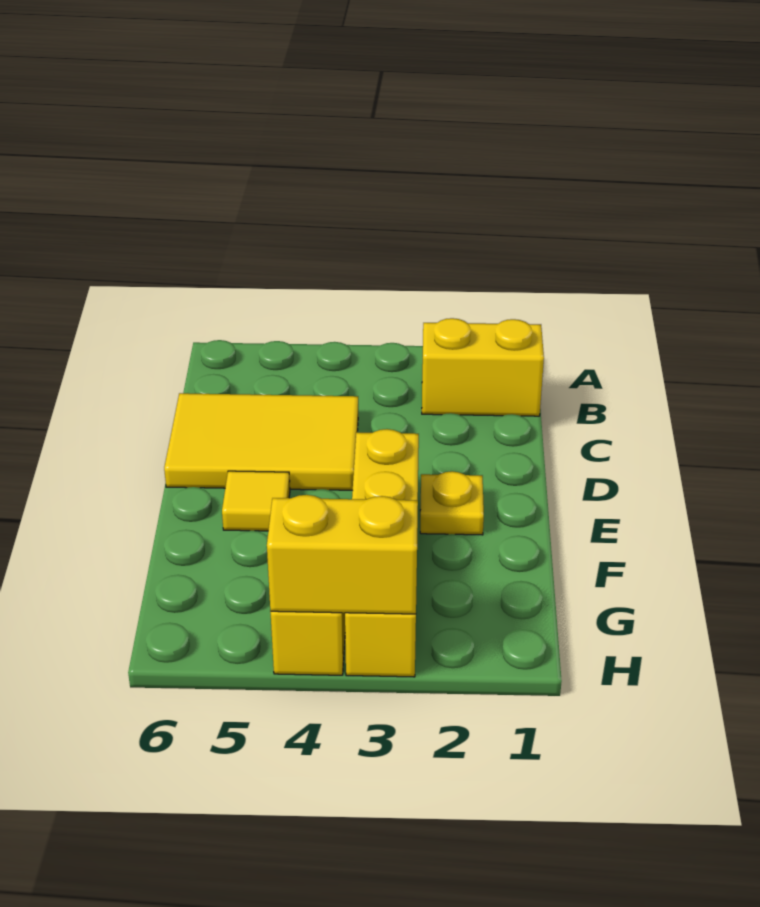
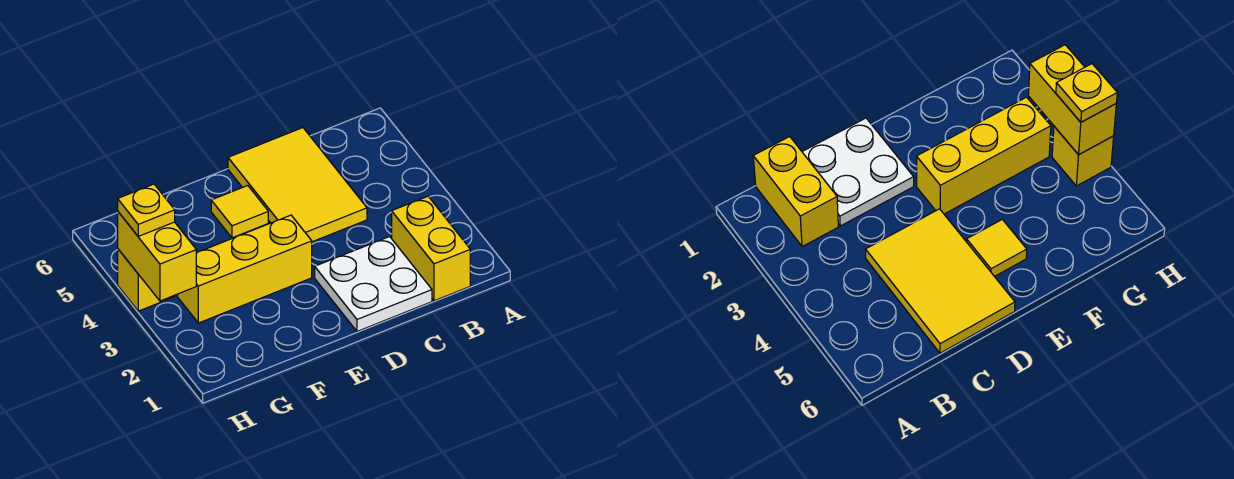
none -> white plate C1:D2 level 1
yellow plate E2 level 1 -> yellow plate H4 level 3
yellow brick E3:H3 level 1 -> yellow brick E3:G3 level 1

